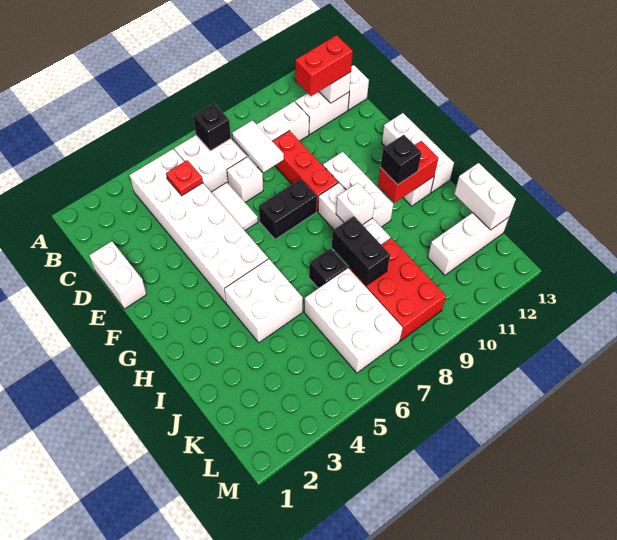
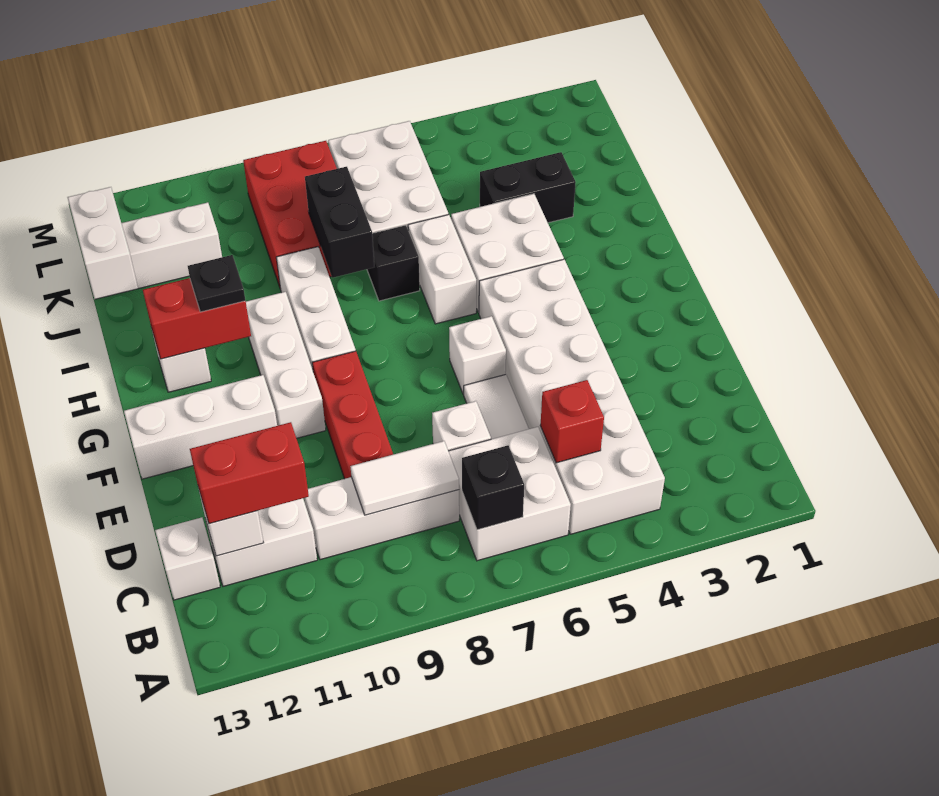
red plate C5 level 2 -> red brick C5 level 2
white tile C8:D8 level 2 -> white tile C8:C9 level 2
white brick D1:E1 level 1 -> white brick H6:I6 level 1
black brick F7:F8 level 1 -> black brick J3:J4 level 1
white brick F13:H13 level 1 -> white brick F11:F13 level 1
white brick H9 level 2 -> white brick F6 level 1
black brick H11 level 3 -> black plate H11 level 3

